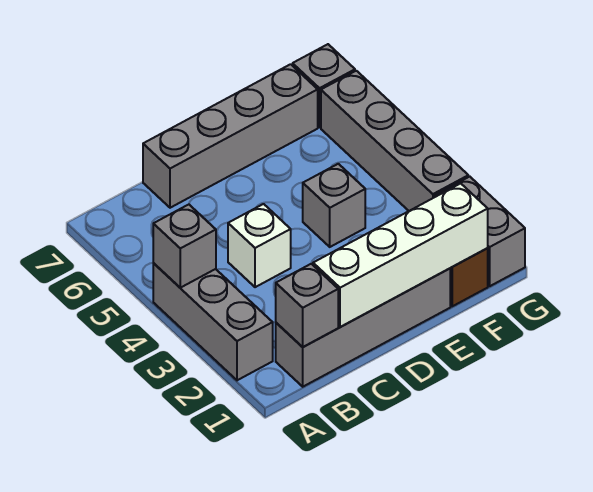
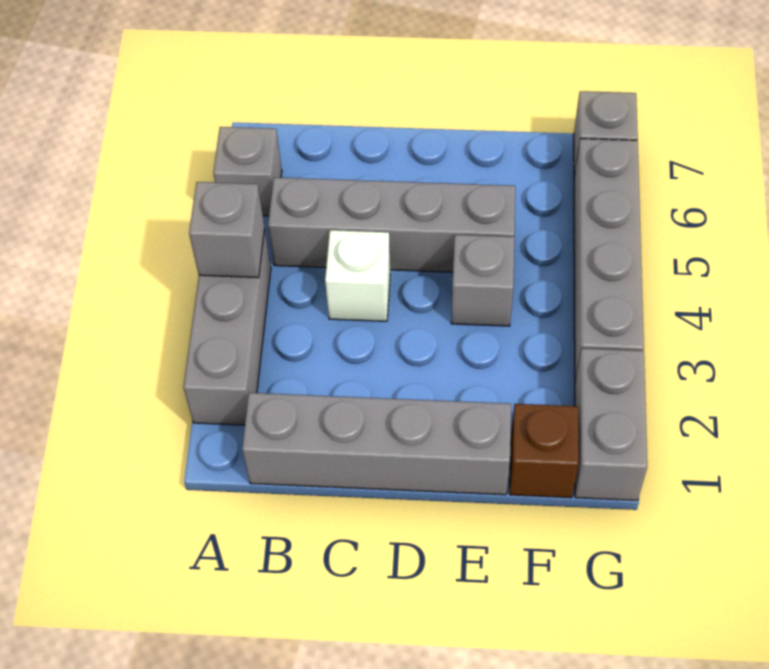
grey brick B1 level 2 -> grey brick A6 level 1
white brick C1:F1 level 2 -> none
grey brick C7:F7 level 1 -> grey brick B5:E5 level 1

